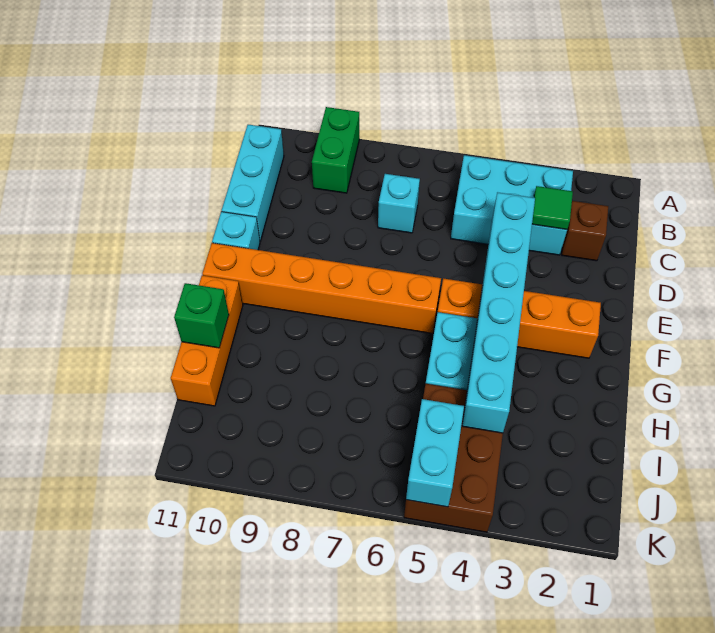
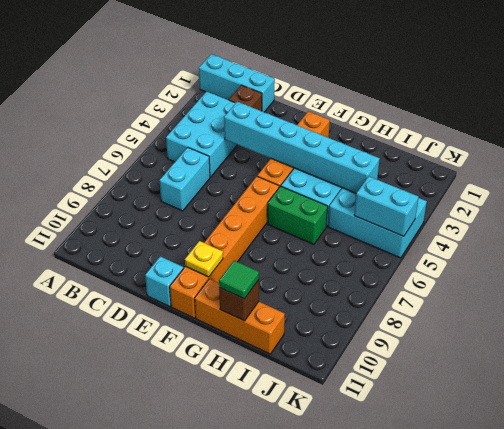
green brick A9:B9 level 1 -> green brick G6:H6 level 1
cyan brick B11:D11 level 1 -> cyan brick A1:C1 level 1
green tile C3 level 2 -> green tile H11 level 3
cyan brick C7 level 1 -> cyan brick C6:C7 level 1
none -> yellow plate F10 level 2
green brick H11 level 2 -> brown brick H11 level 2
brown brick I4:K5 level 1 -> cyan brick I4:K5 level 1

